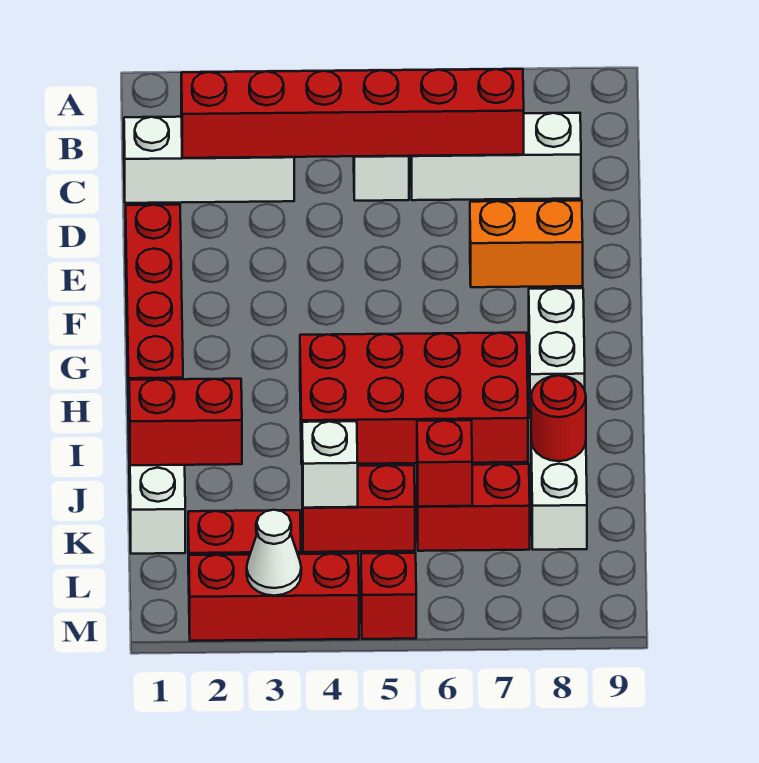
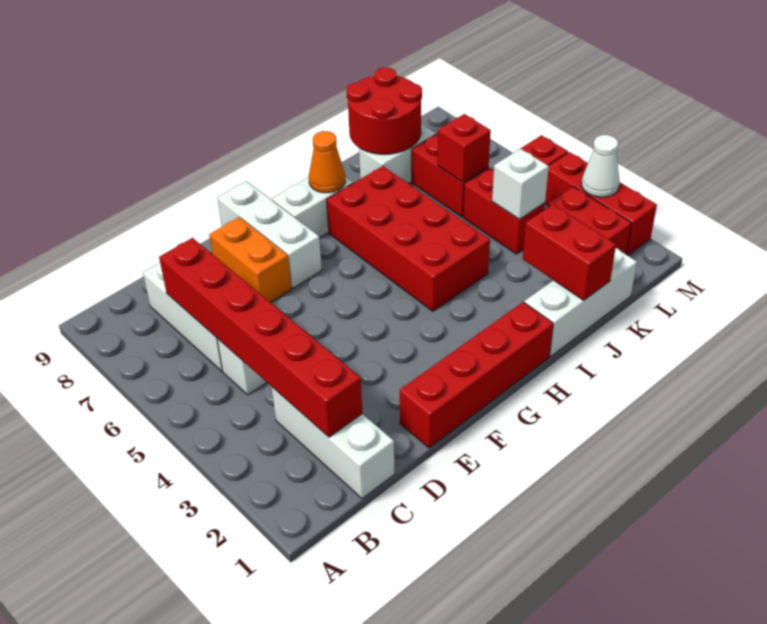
none -> white brick F7:F9 level 1
none -> orange cone H8 level 2
red round brick J8 level 2 -> red round brick J8:K9 level 2

